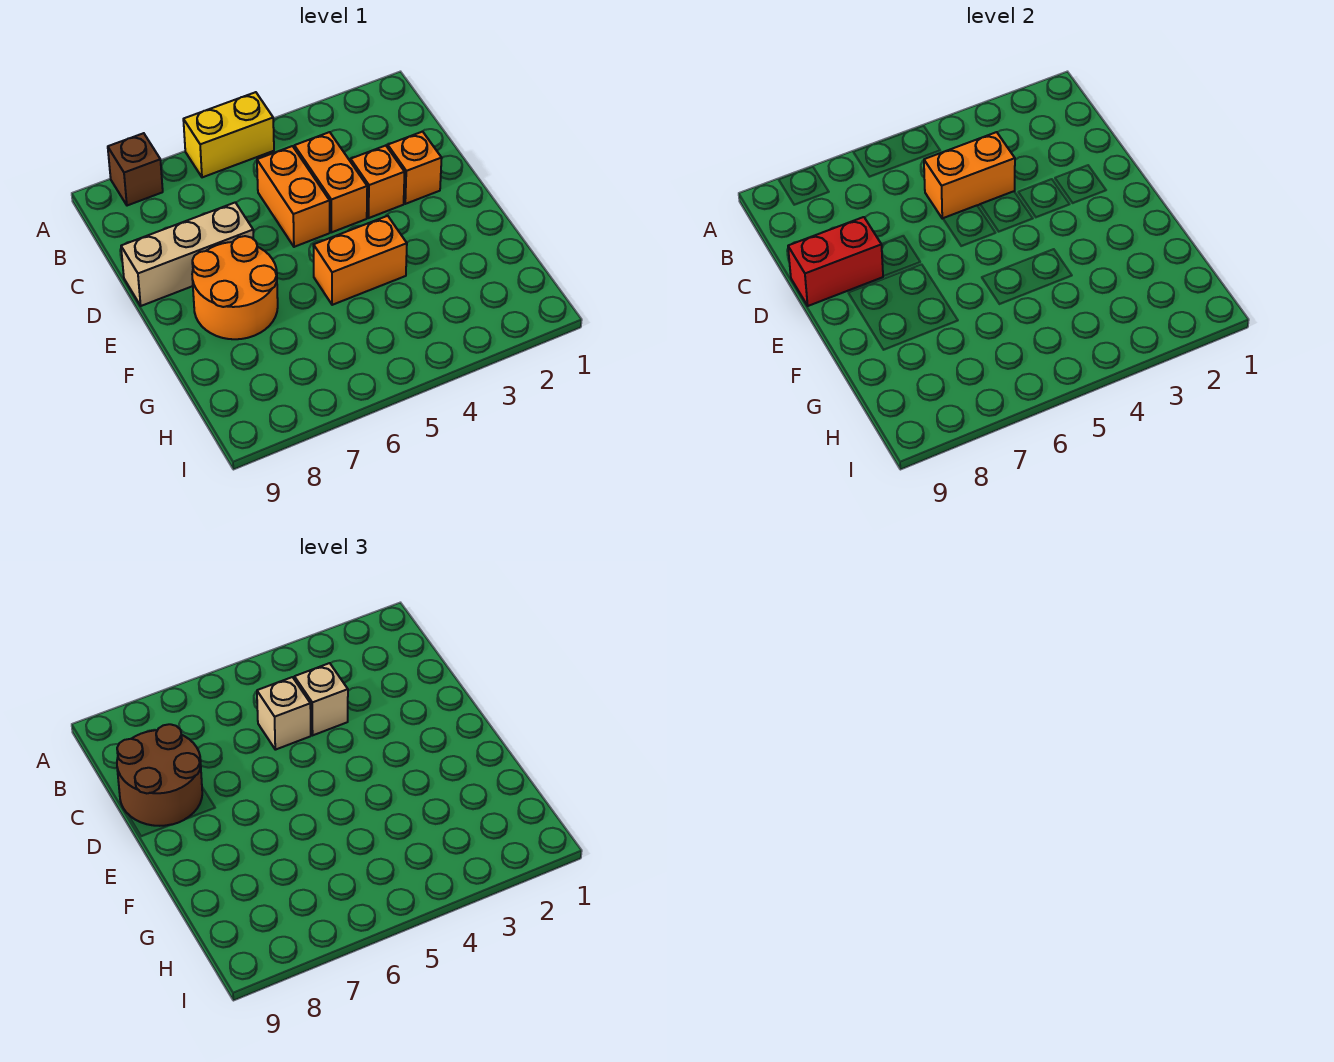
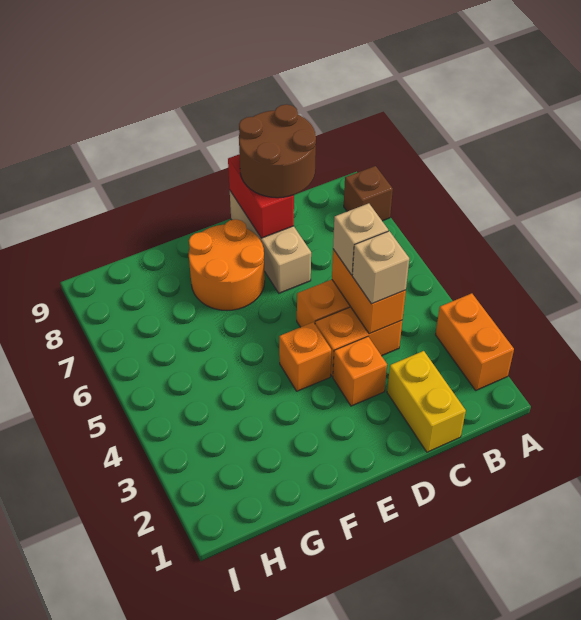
yellow brick A5:A6 level 1 -> yellow brick C1:C2 level 1
orange brick D2 level 1 -> orange brick E4 level 1
orange brick F4:F5 level 1 -> orange brick A2:A3 level 1

